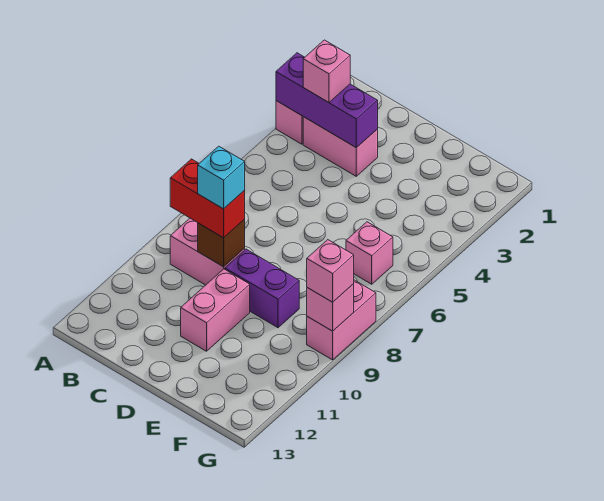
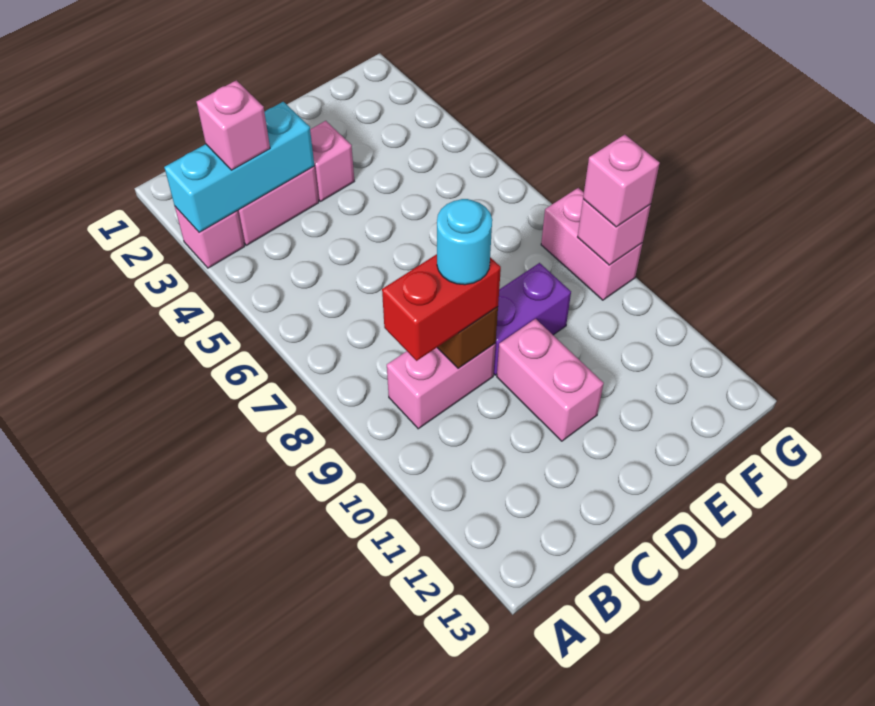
purple brick A3:C3 level 2 -> cyan brick A3:C3 level 2
cyan brick C9 level 4 -> cyan round brick C9 level 4
pink brick F6 level 1 -> pink brick D3 level 1

